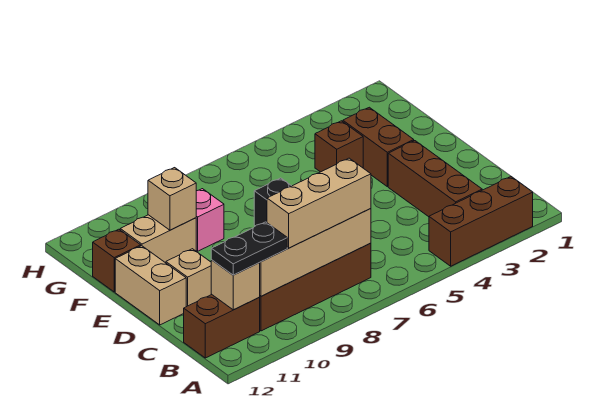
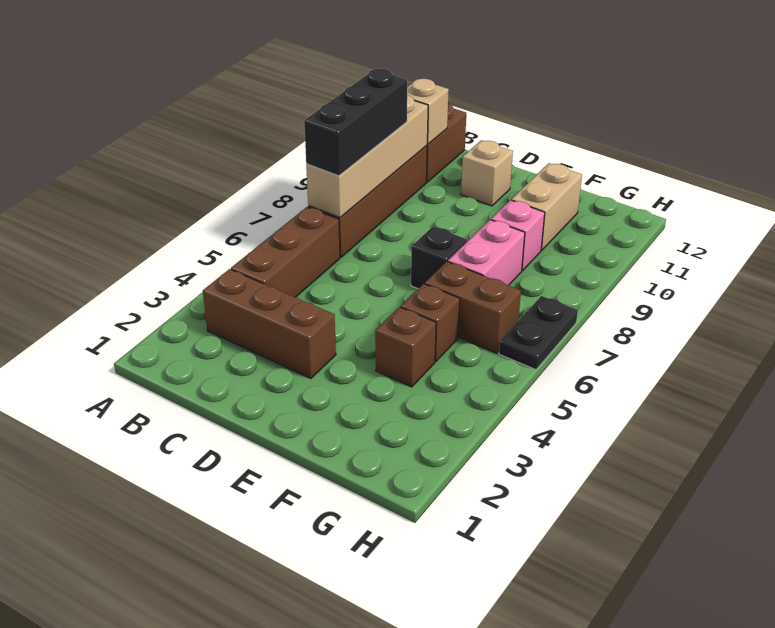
brown brick A2:A4 level 1 -> brown brick B4:B6 level 1
tan brick B7:B9 level 3 -> black brick B7:B9 level 3
black plate B10:B11 level 3 -> black plate H6:H7 level 1
tan brick D12:E12 level 1 -> none
brown brick E3:F3 level 1 -> brown brick F6:G6 level 1
none -> pink brick F7:F8 level 1
tan brick F10 level 2 -> none
brown brick F12 level 1 -> brown brick F5 level 1

